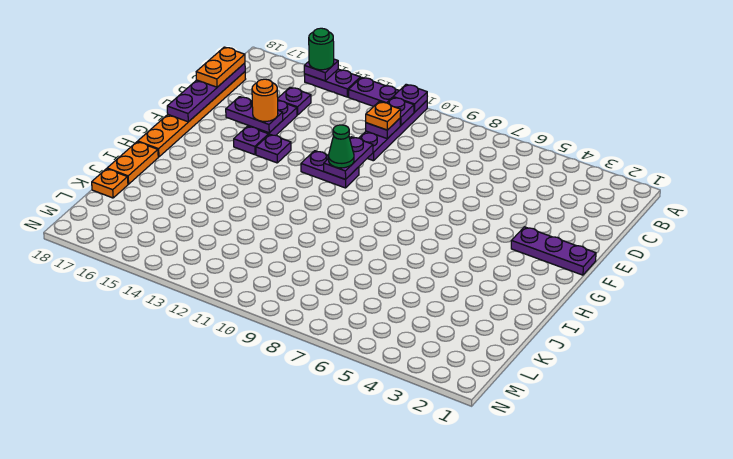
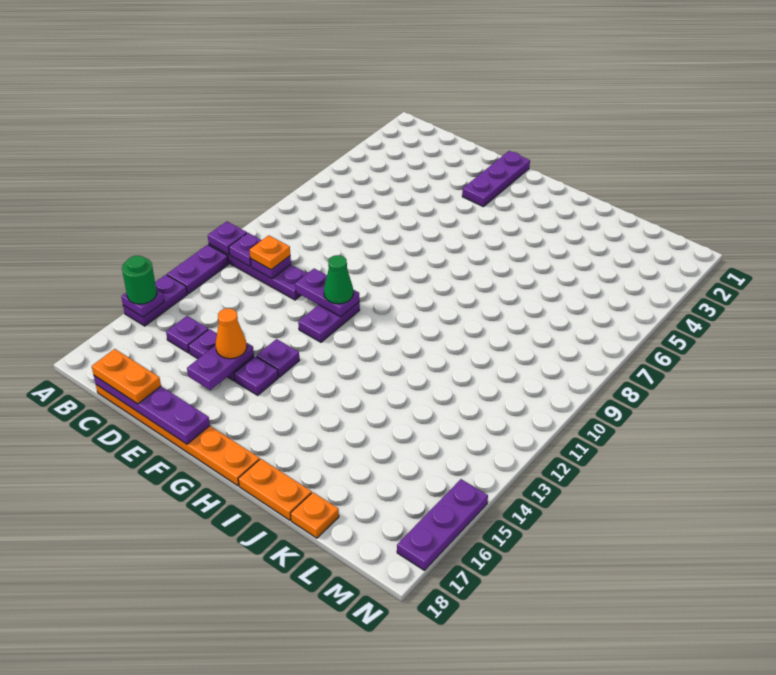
orange round brick E15 level 3 -> orange cone E15 level 3
none -> purple plate N15:N17 level 1

